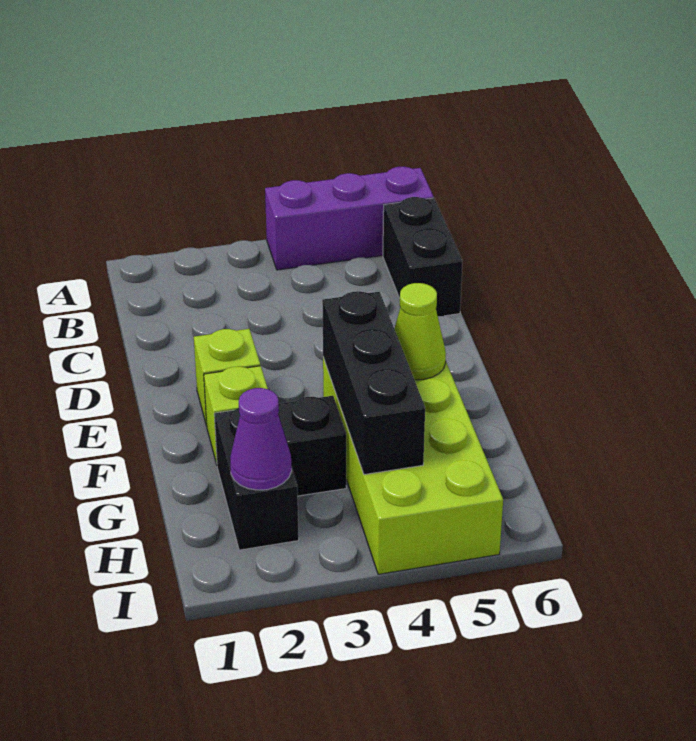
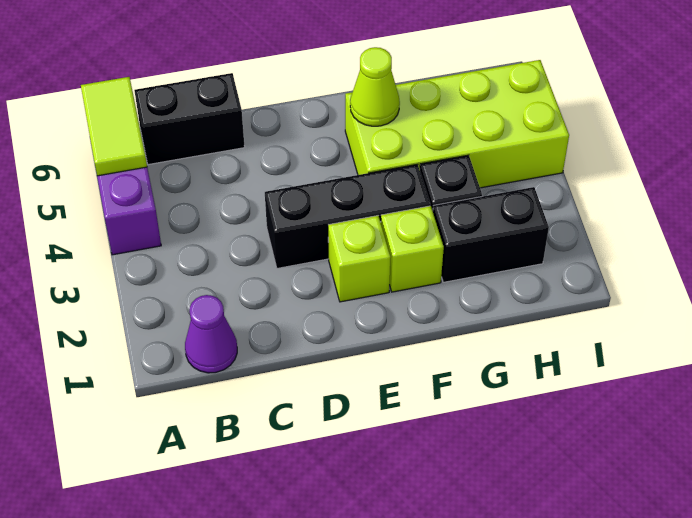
none -> lime tile A5:A6 level 2
black brick F4:H4 level 2 -> black brick D3:F3 level 1
purple cone H2 level 2 -> purple cone B1 level 1

